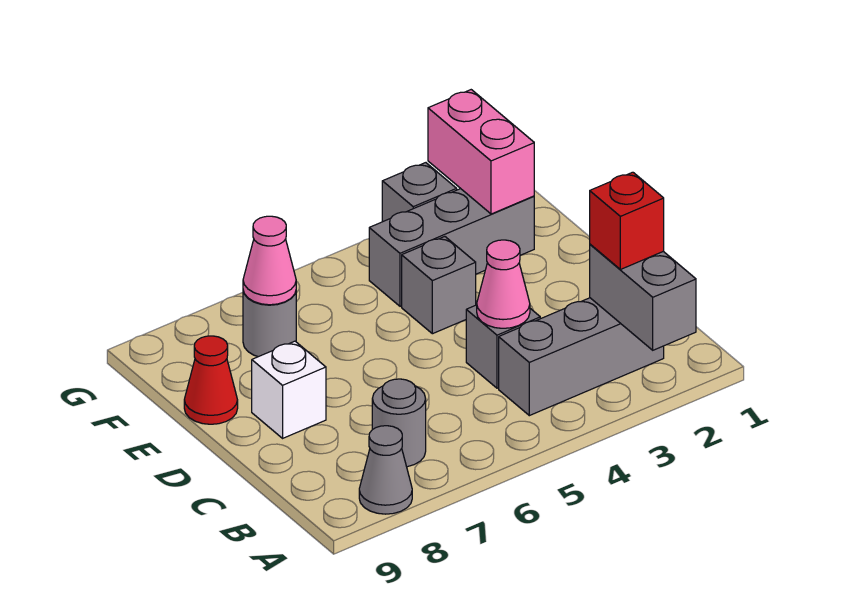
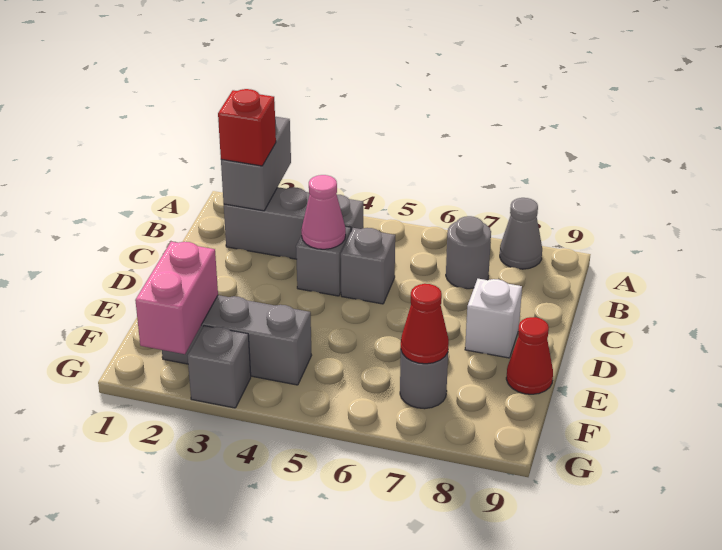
grey brick E4 level 1 -> grey brick C5 level 1
pink cone F7 level 2 -> red cone F7 level 2

